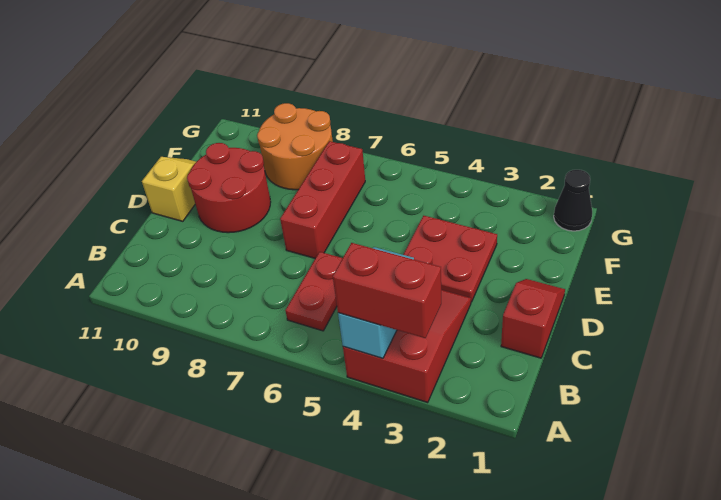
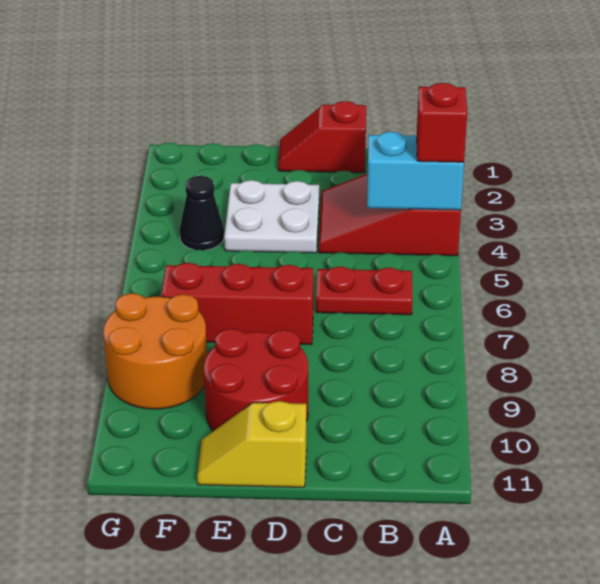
red brick A3:A4 level 3 -> red brick A4 level 3
red plate D3:E4 level 1 -> white plate D3:E4 level 1
black cone G1 level 1 -> black cone F4 level 1

